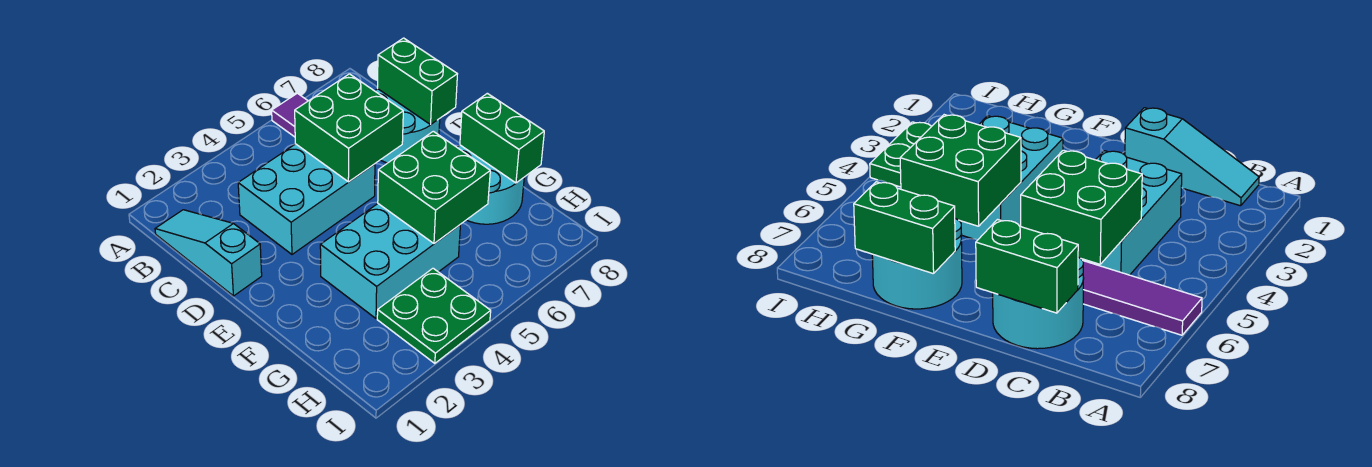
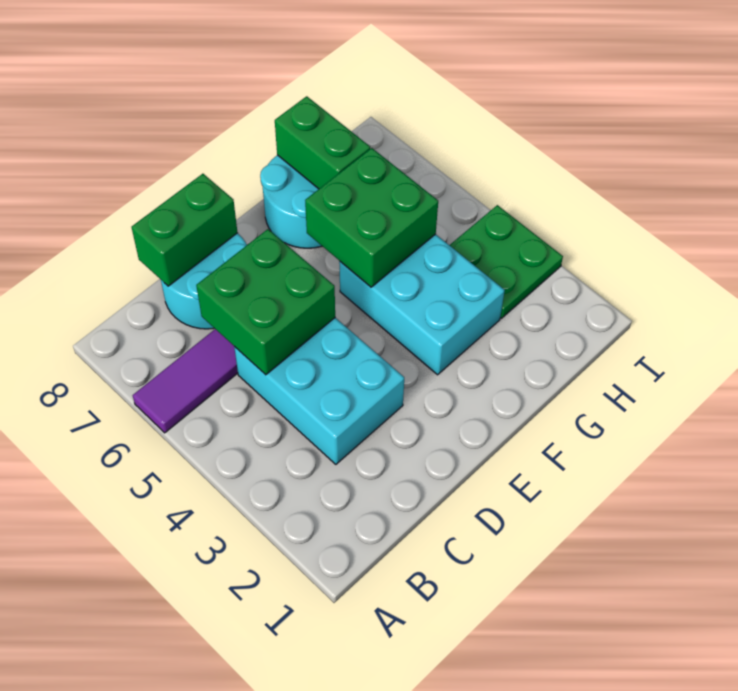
cyan slope B1:D1 level 1 top D -> none
green brick F8:G8 level 2 -> green brick G7:G8 level 2

